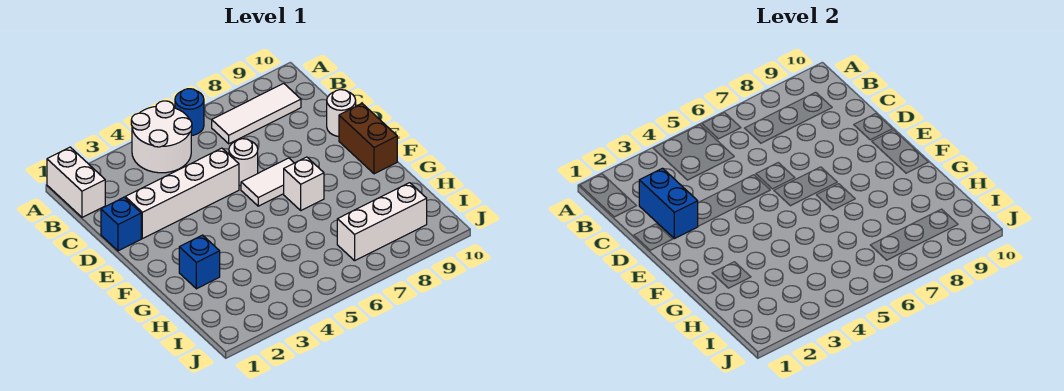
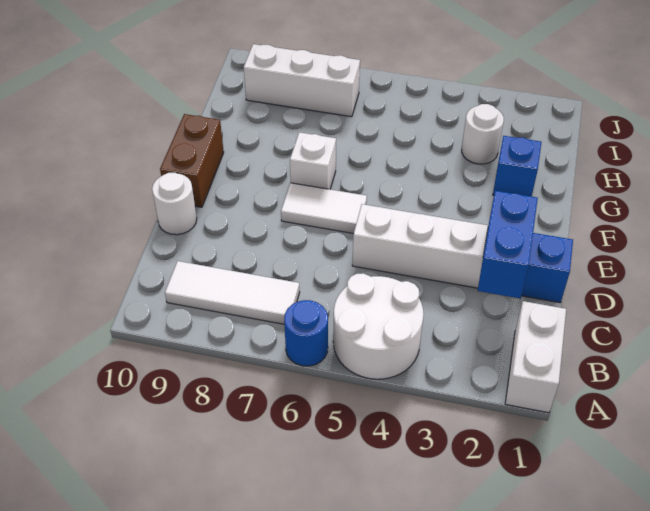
white round brick D6 level 1 -> white round brick H3 level 1

